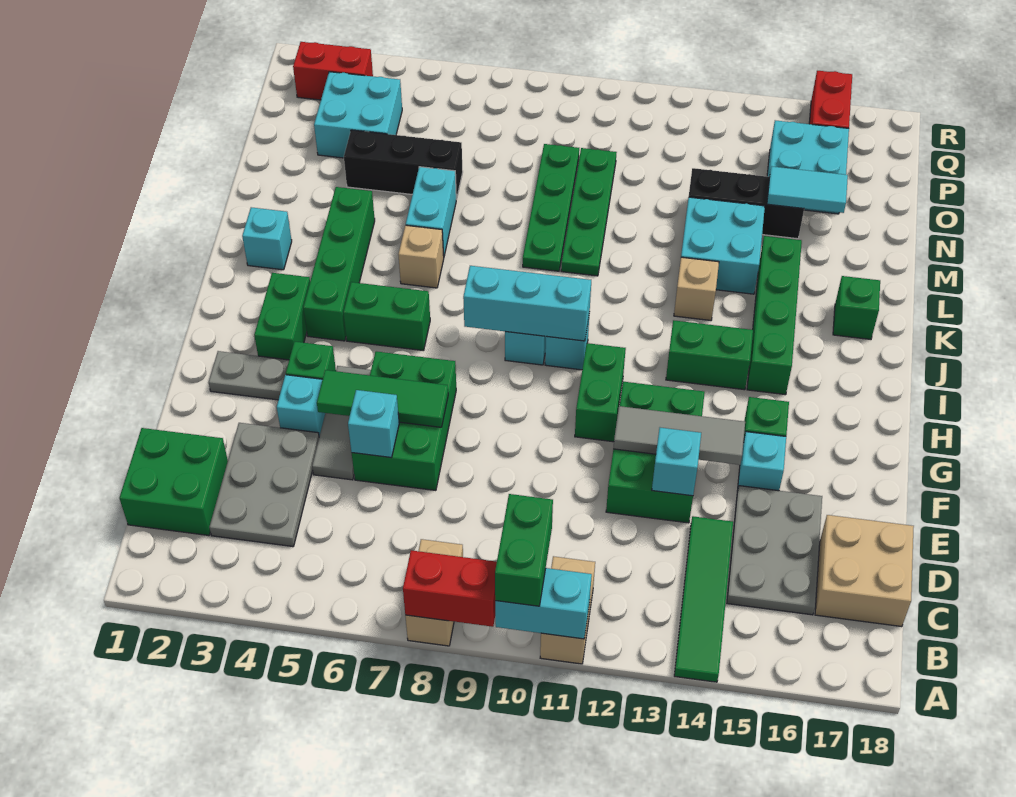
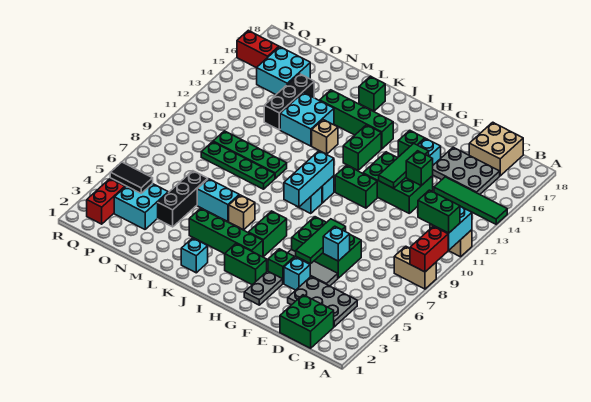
cyan brick E13 level 2 -> green brick E13 level 2
grey tile F12:F14 level 2 -> green tile F12:F14 level 2
cyan tile N15:N16 level 2 -> none
none -> black tile P4:Q4 level 2

